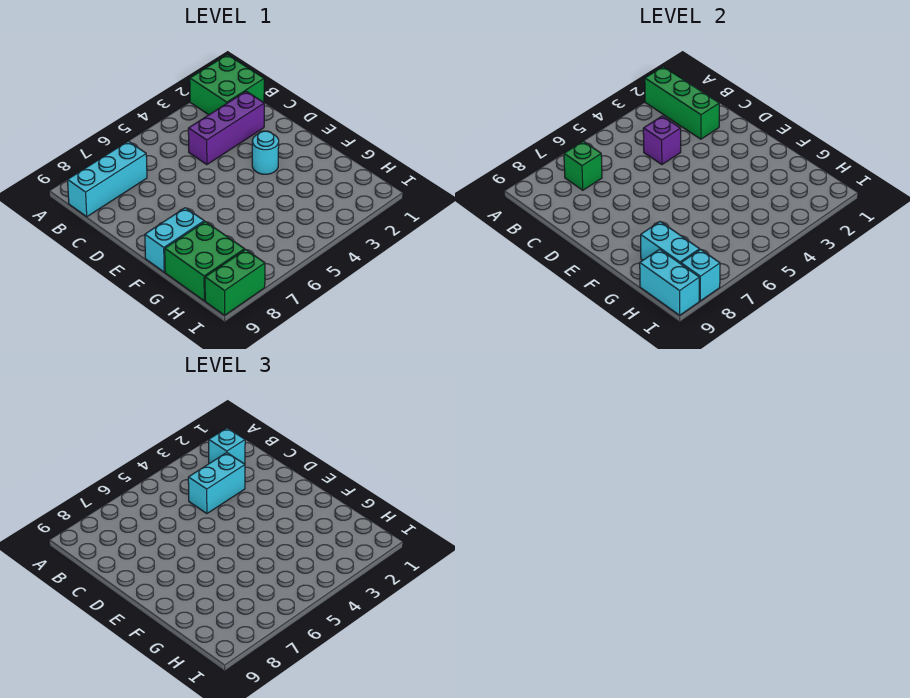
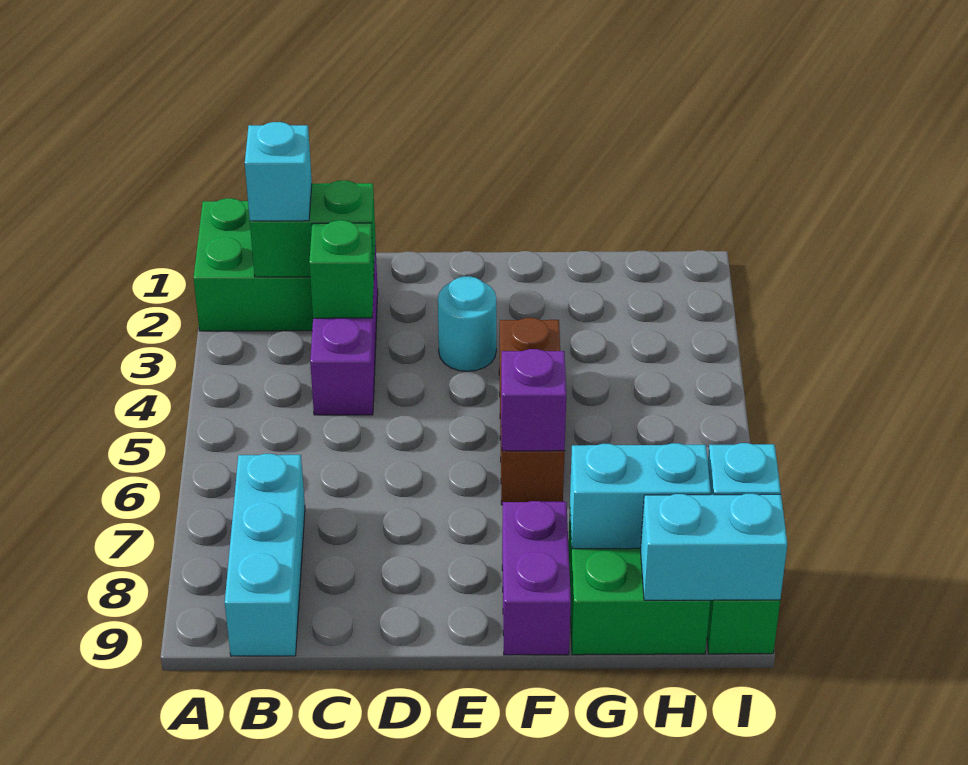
green brick A2:C2 level 2 -> green brick B2:C2 level 2
green brick B7 level 2 -> green brick C3 level 2
cyan brick C3:C4 level 3 -> none
purple brick C4 level 2 -> purple brick F6 level 2
none -> brown brick F4:F6 level 1
cyan brick F8:F9 level 1 -> purple brick F8:F9 level 1

